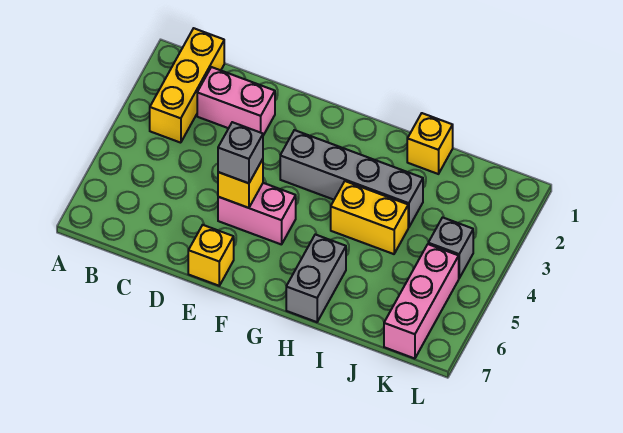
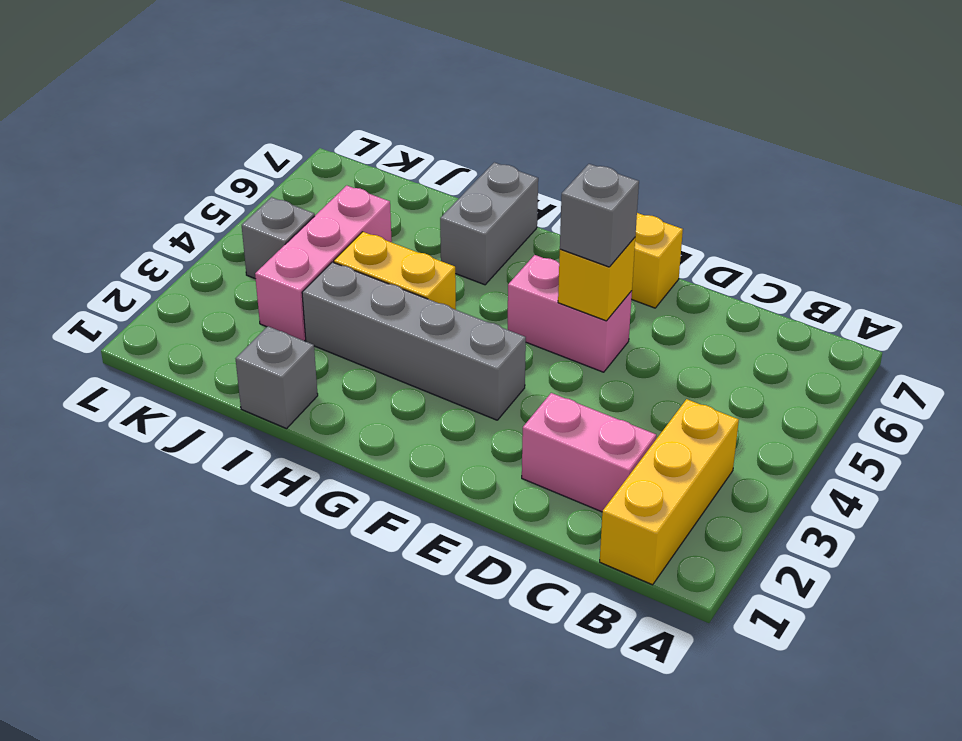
yellow brick I1 level 1 -> grey brick I1 level 1
pink brick K5:K7 level 1 -> pink brick J3:J5 level 1

